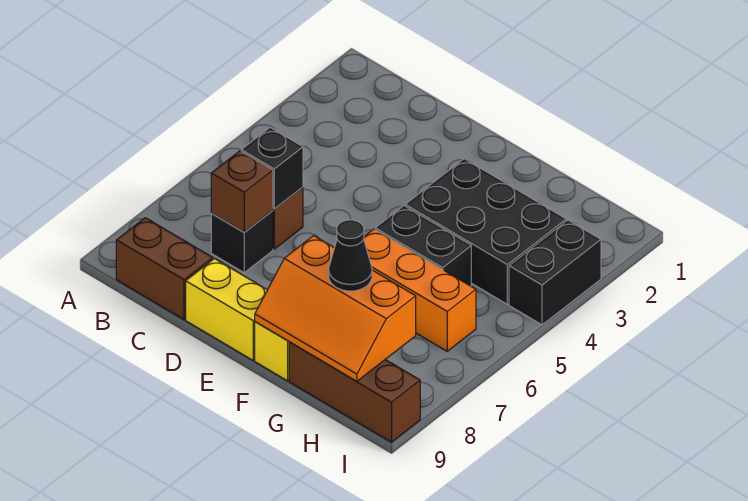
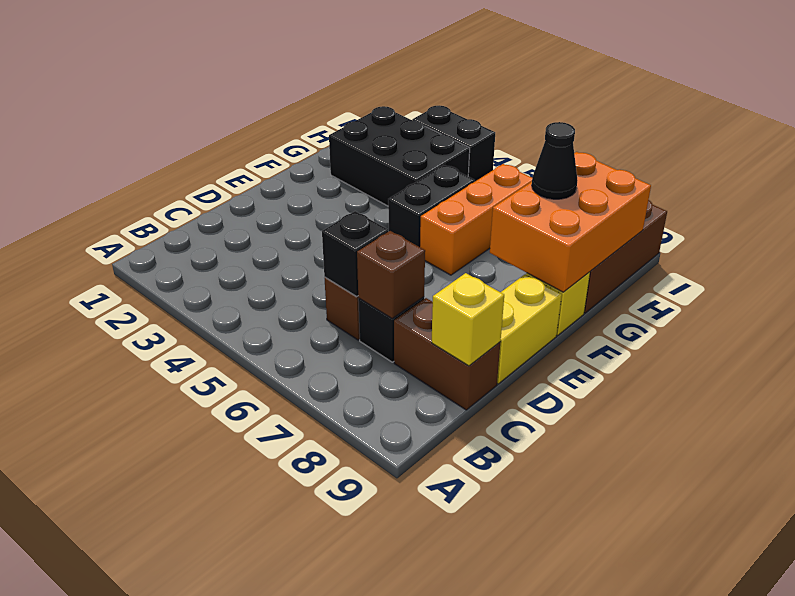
brown brick B9:C9 level 1 -> brown brick C8:C9 level 1
none -> yellow brick C9 level 2
black brick F3:H4 level 1 -> black brick G2:H4 level 1
orange slope F8:H9 level 2 top 8 -> orange brick F8:H9 level 2

